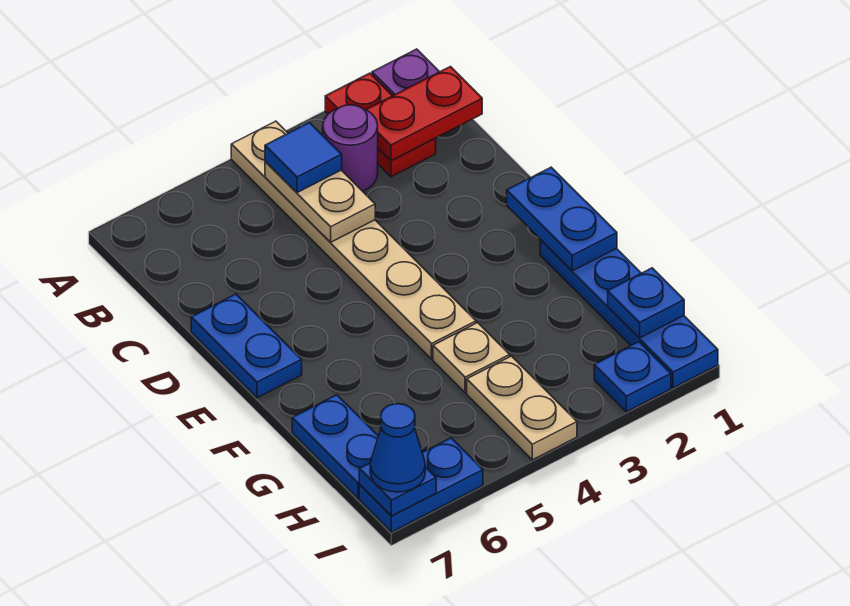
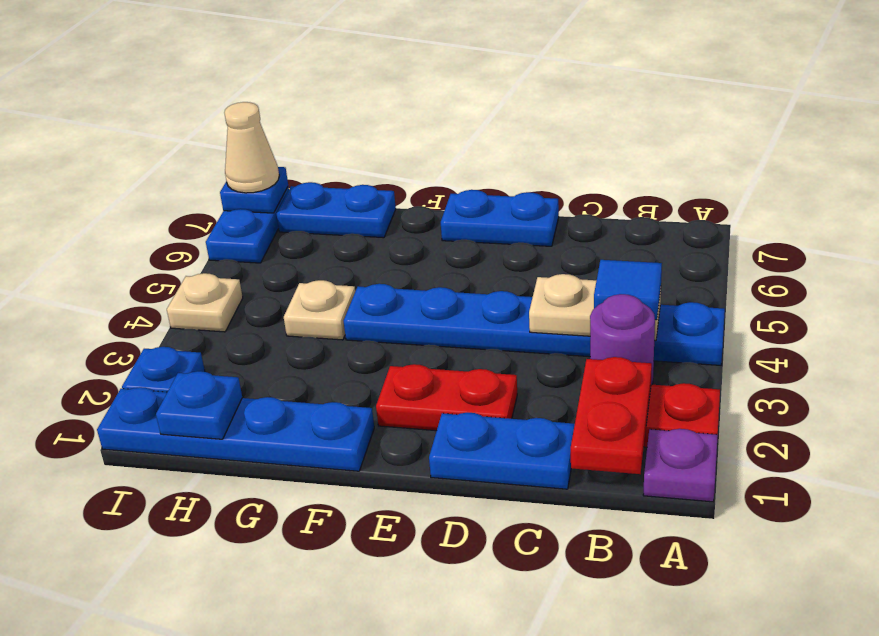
tan plate A4:F4 level 1 -> blue plate A4:F4 level 1
none -> red plate D2:E2 level 1
blue plate E1:F1 level 2 -> blue plate C1:D1 level 1
tan plate H4:I4 level 1 -> tan plate I4 level 1
blue cone I7 level 3 -> tan cone I7 level 3

